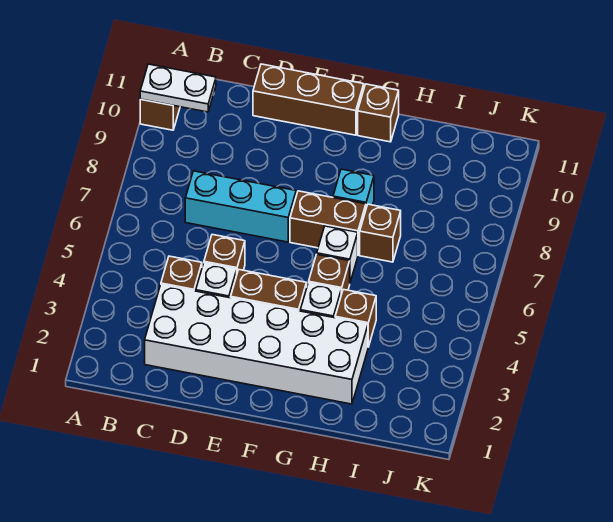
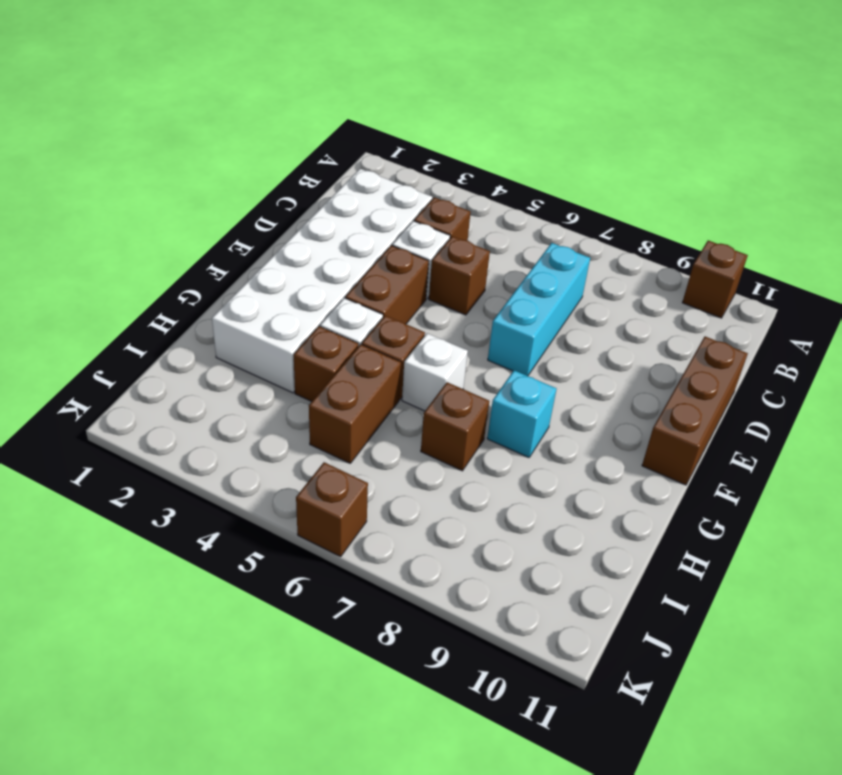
white plate A10:B10 level 2 -> none
brown brick F7:G7 level 1 -> brown brick H5:I5 level 1
brown brick G11 level 1 -> brown brick K6 level 1

